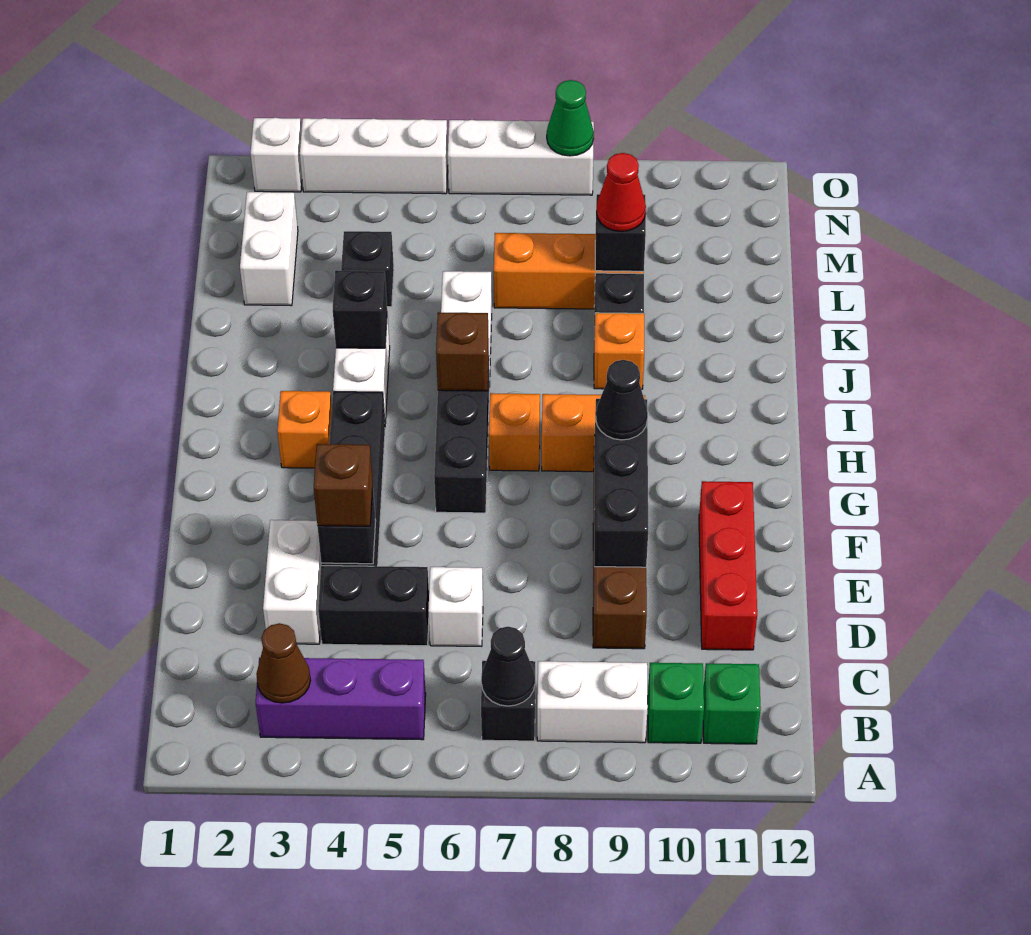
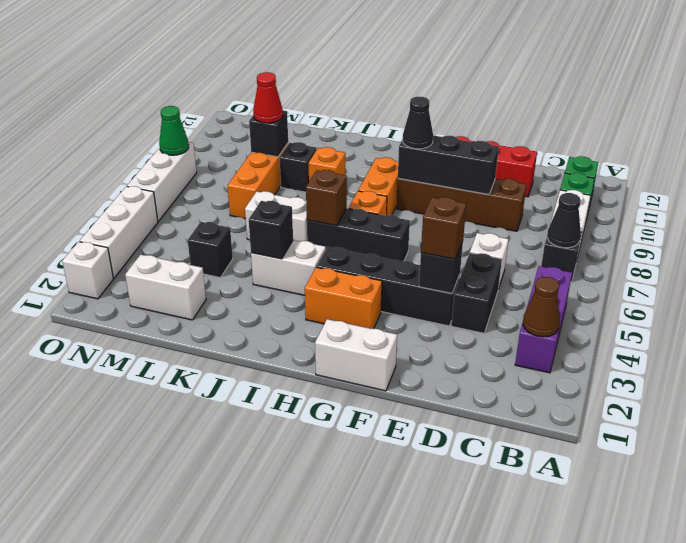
white brick D3:E3 level 1 -> white brick F1:G1 level 1
orange brick H3 level 1 -> orange brick G3:H3 level 1

